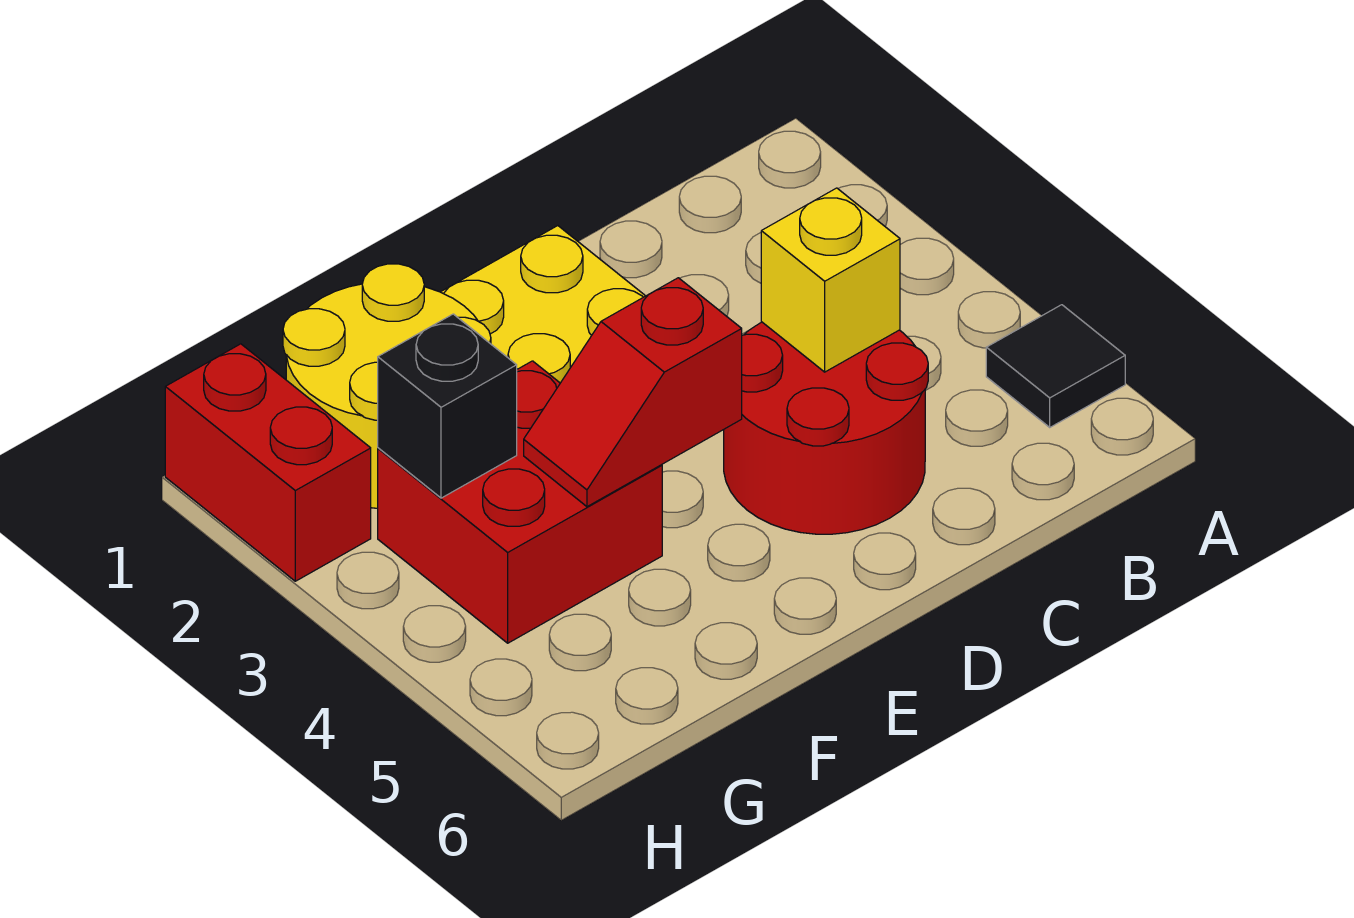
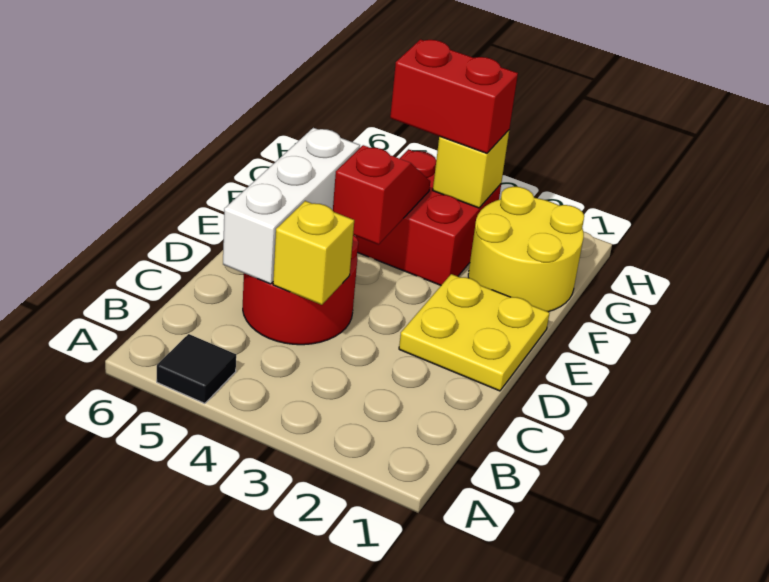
none -> white brick C5:E5 level 2
black brick G3 level 2 -> yellow brick G3 level 2
red brick H1:H2 level 1 -> red brick G3:G4 level 3

